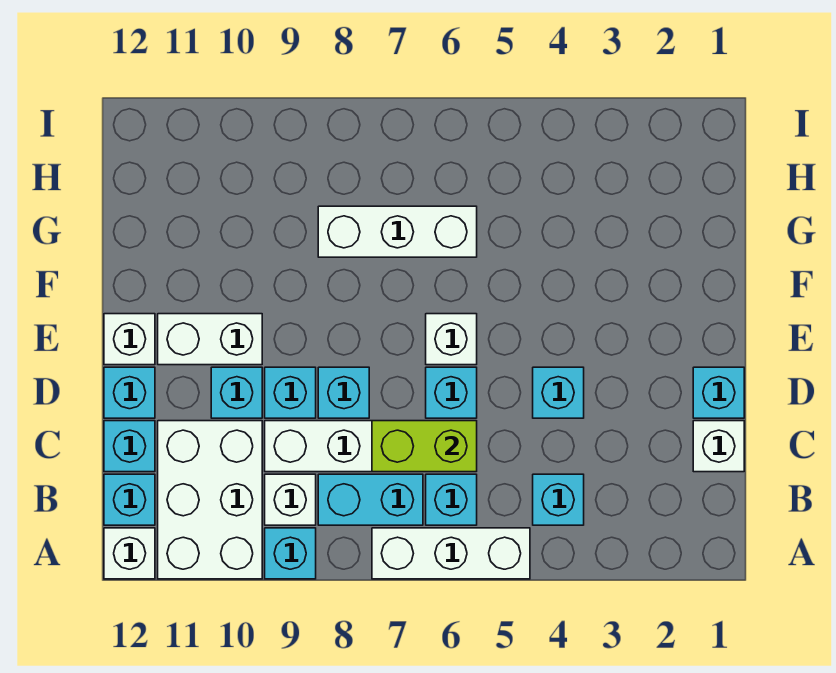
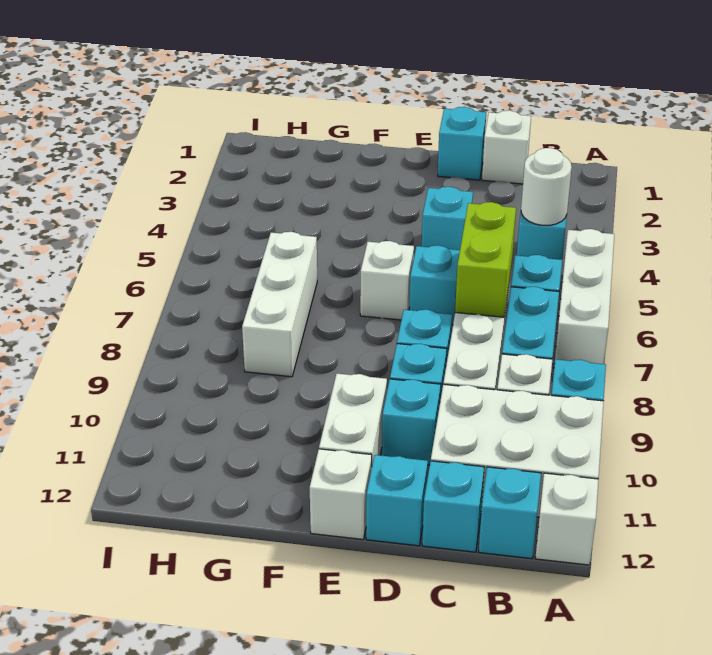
none -> white round brick B4 level 2

